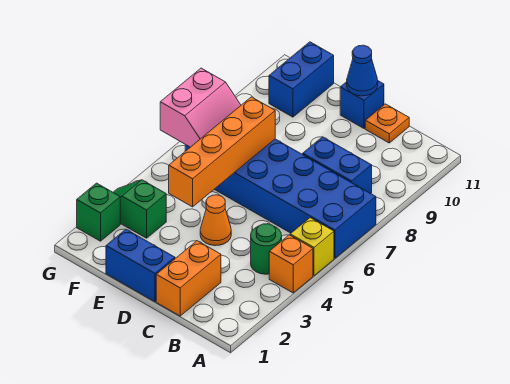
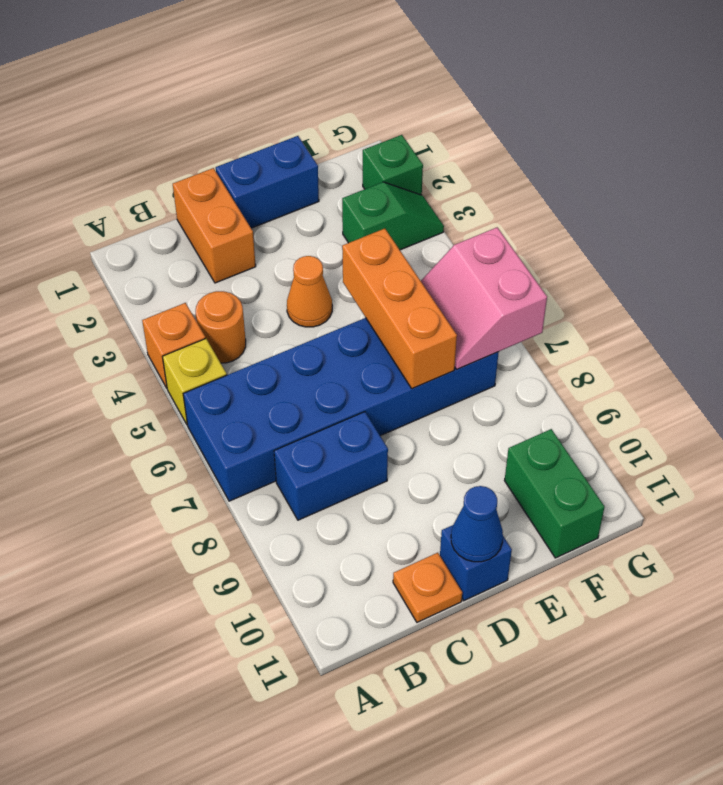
green round brick B4 level 1 -> orange round brick B4 level 1
orange brick E4:E7 level 2 -> orange brick E5:E7 level 2
blue brick F10:F11 level 1 -> green brick F10:F11 level 1

